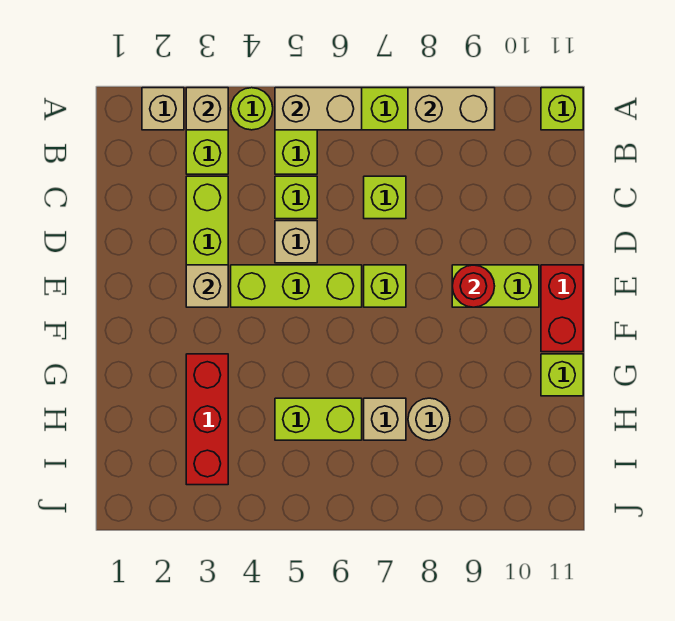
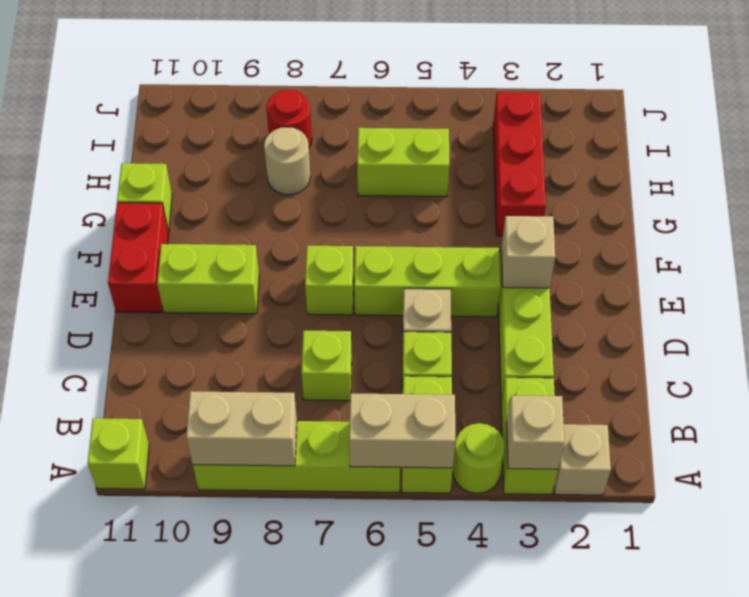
red round brick E9 level 2 -> red round brick I8 level 1
tan brick H7 level 1 -> none

